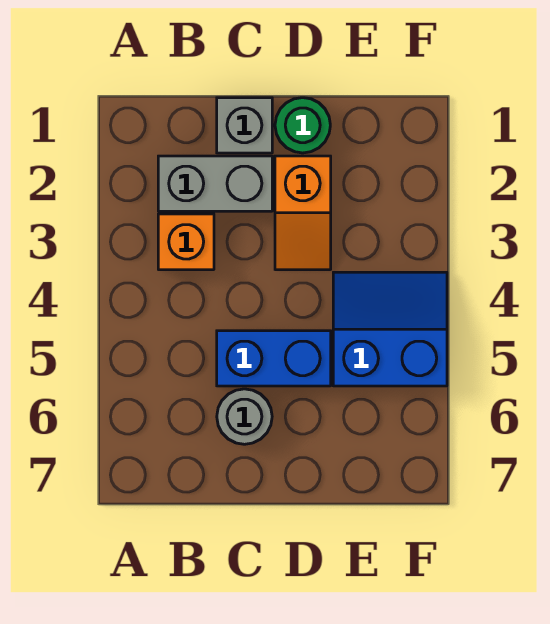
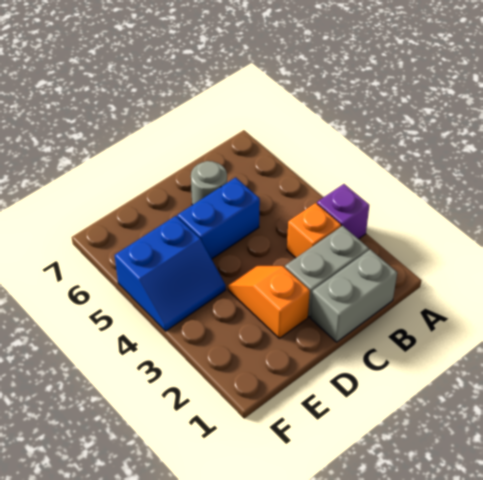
none -> purple brick A3 level 1
grey brick C1 level 1 -> grey brick B1:C1 level 1
green round brick D1 level 1 -> none

